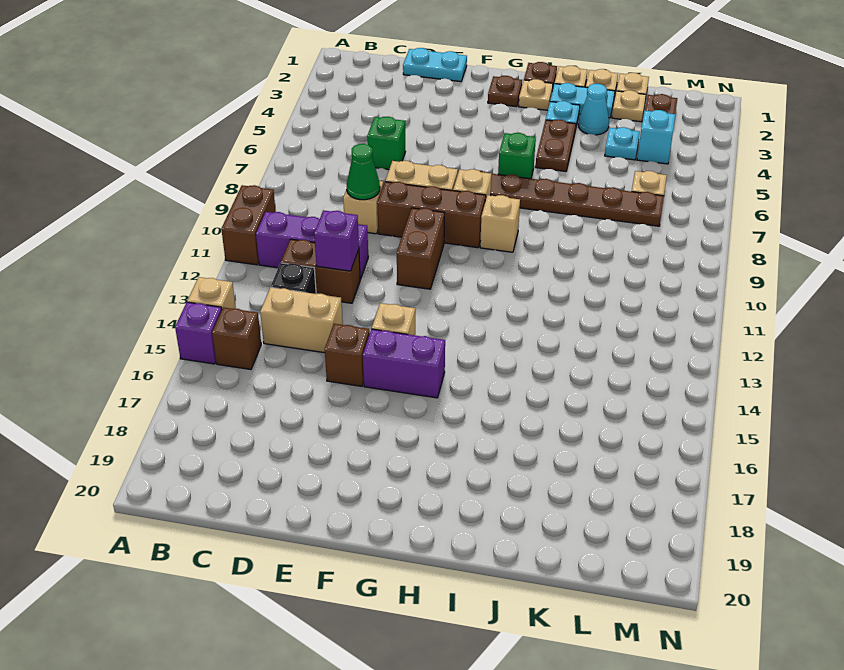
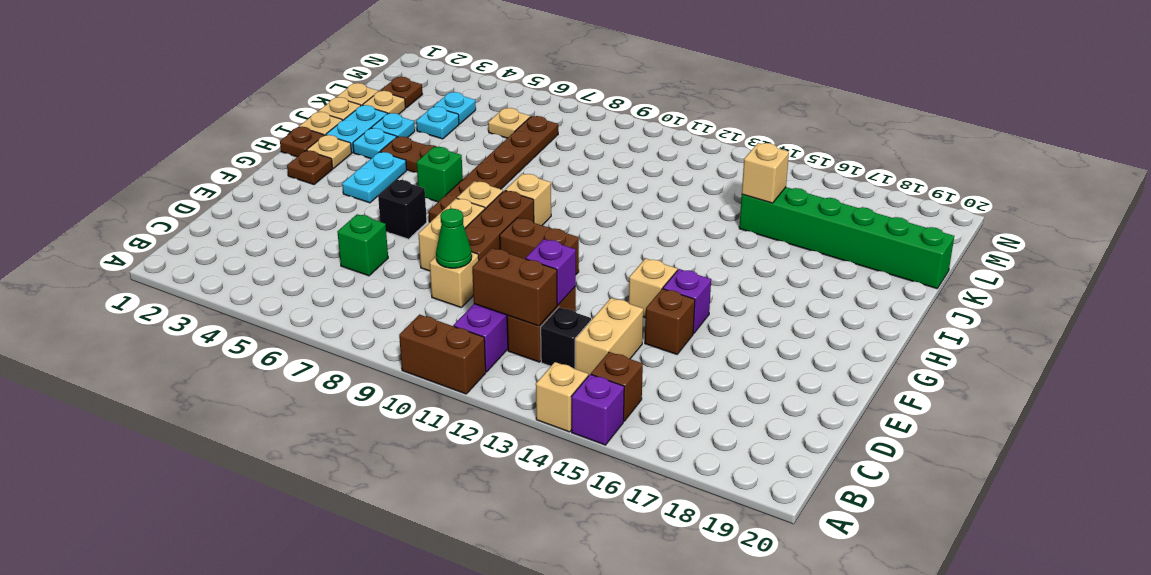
none -> brown brick C11:C12 level 2
cyan plate D1:E1 level 1 -> cyan plate G4:H4 level 1
none -> black brick F6 level 1
purple brick F15:G15 level 1 -> purple brick F15 level 1
cyan cone J3 level 1 -> cyan plate J3 level 1
none -> green brick K15:K20 level 1
none -> tan brick K15 level 2
cyan brick L4 level 1 -> cyan plate L4 level 1

